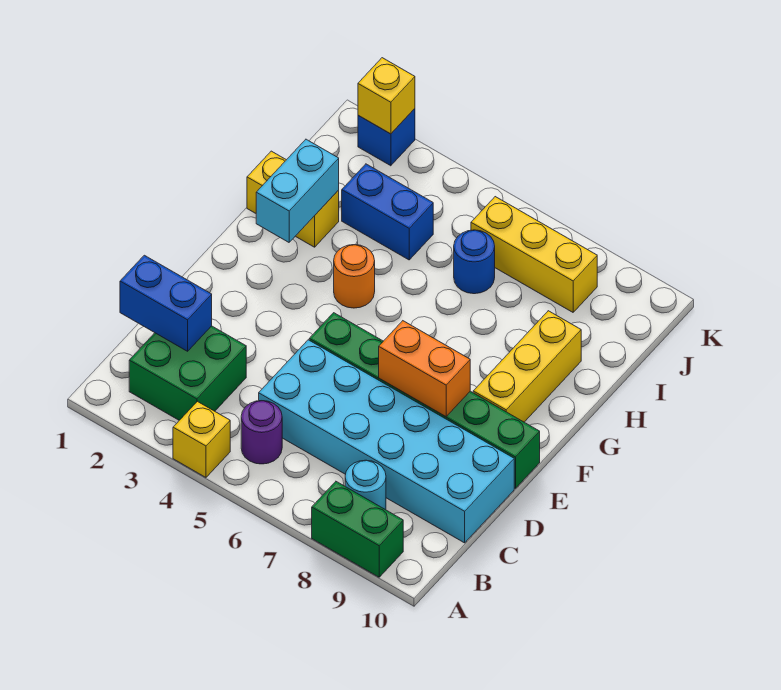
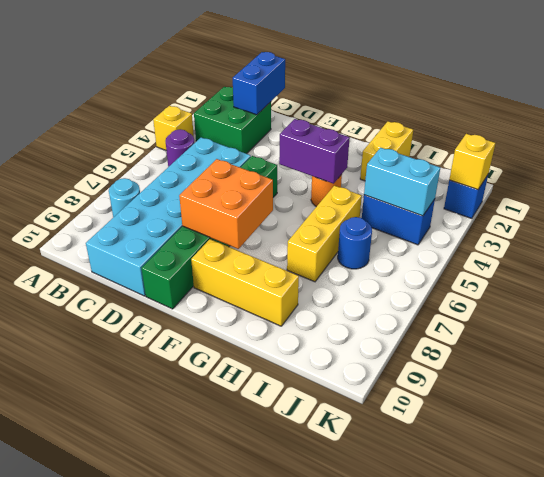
green brick A8:A9 level 1 -> none
orange brick E7:E8 level 2 -> orange brick E7:F8 level 2
none -> purple brick F4:G4 level 2
cyan brick G2:H2 level 2 -> cyan brick I4:J4 level 2
blue brick I3:I4 level 1 -> blue brick I4:J4 level 1
yellow brick J6:J8 level 1 -> yellow brick H5:H7 level 1

